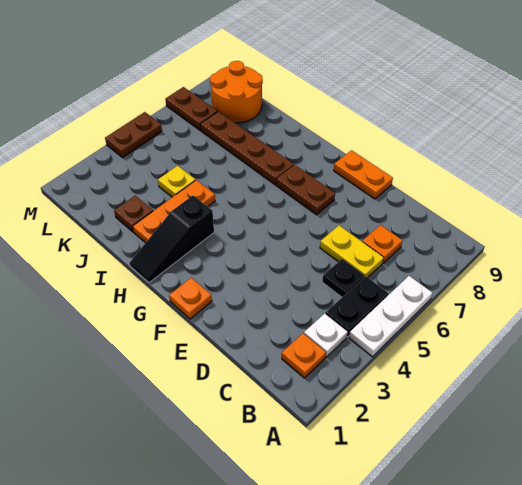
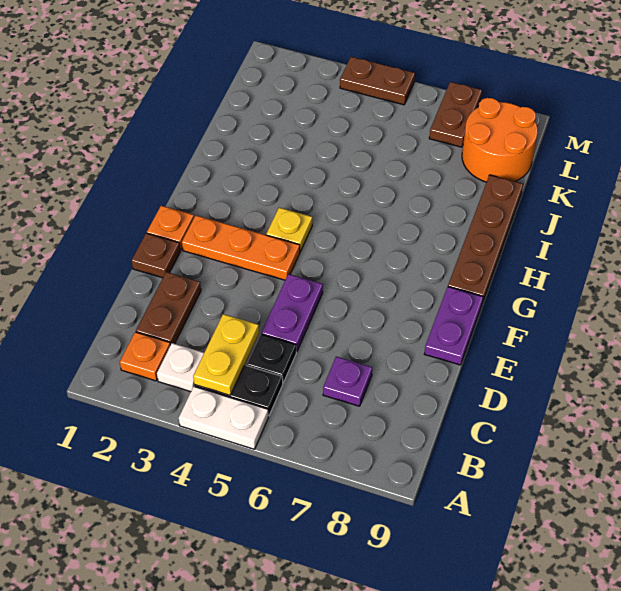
white plate A4:A6 level 1 -> white plate A4:A5 level 1
yellow plate C6:D6 level 1 -> yellow plate B4:C4 level 2
orange plate C7 level 1 -> purple plate C7 level 1
none -> purple plate D5:E5 level 1
orange plate E9:F9 level 1 -> purple plate E9:F9 level 1
brown plate F7:G7 level 1 -> brown plate C2:D2 level 1
black slope H1:H3 level 1 top 3 -> none
brown plate H7:K7 level 1 -> brown plate G9:J9 level 1
orange plate I2:I4 level 1 -> orange plate F2:F4 level 1
brown plate J2 level 1 -> brown plate E1 level 1
yellow plate J4 level 1 -> yellow plate G4 level 1

